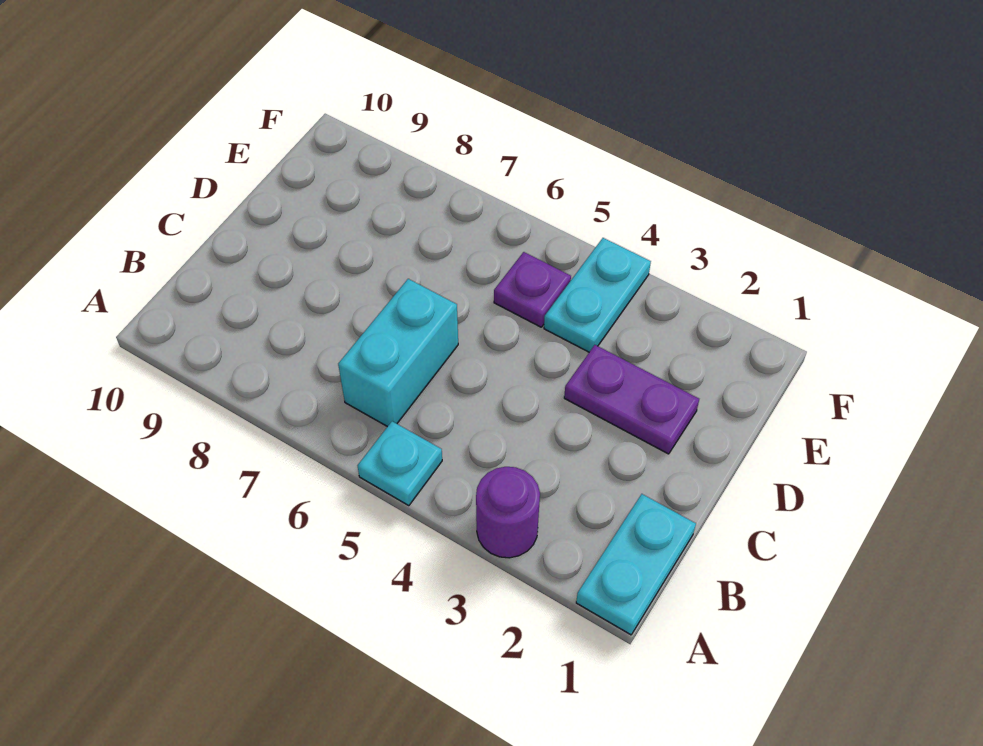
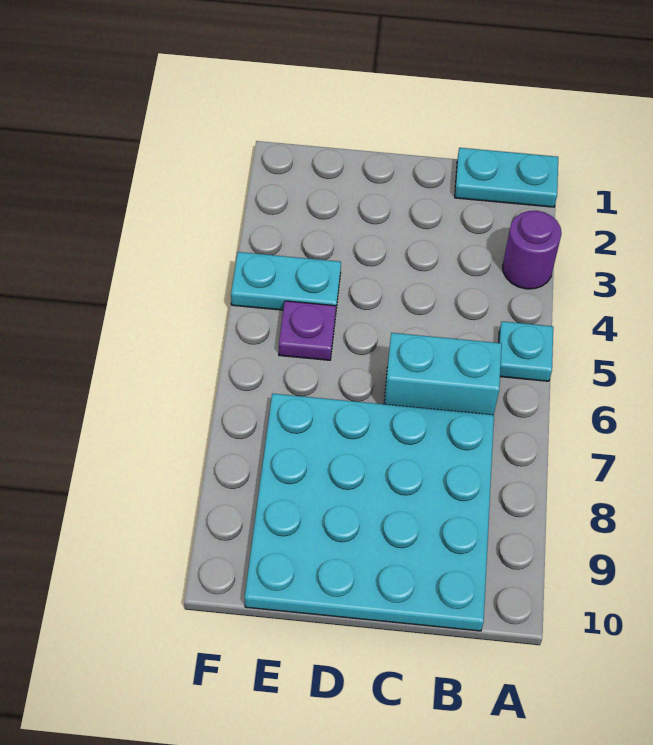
none -> cyan plate B7:E10 level 1
purple plate D2:D3 level 1 -> none

